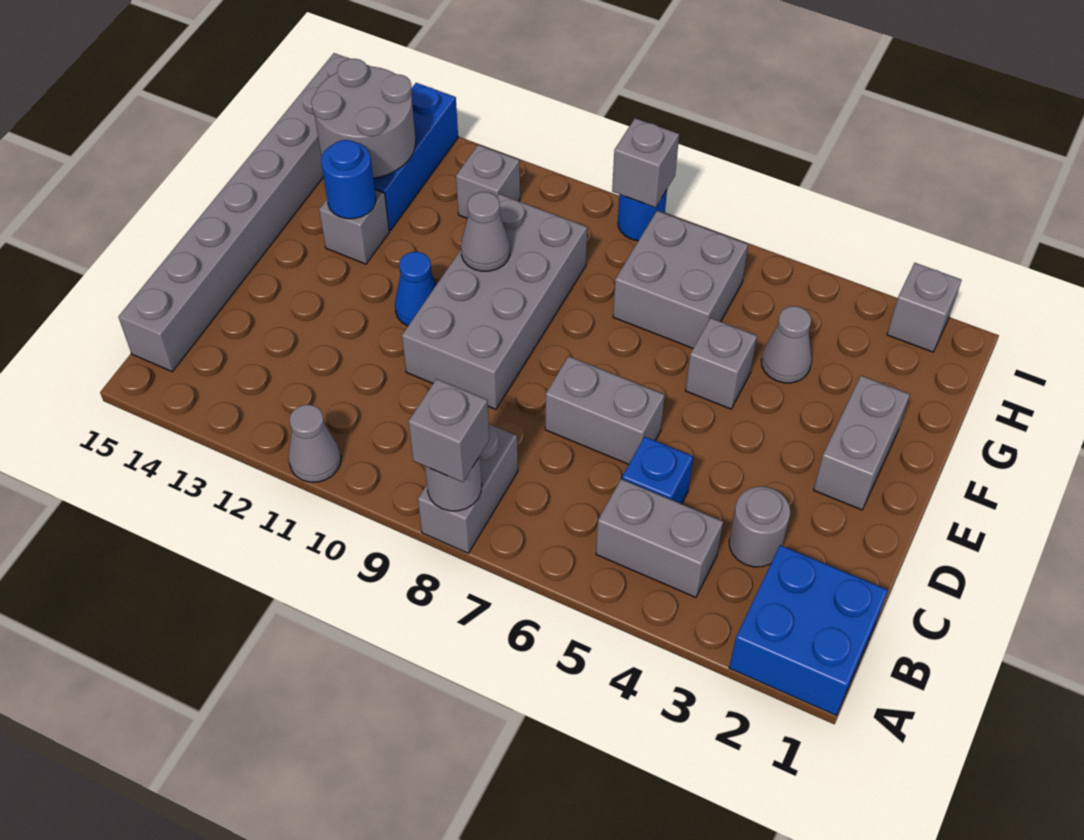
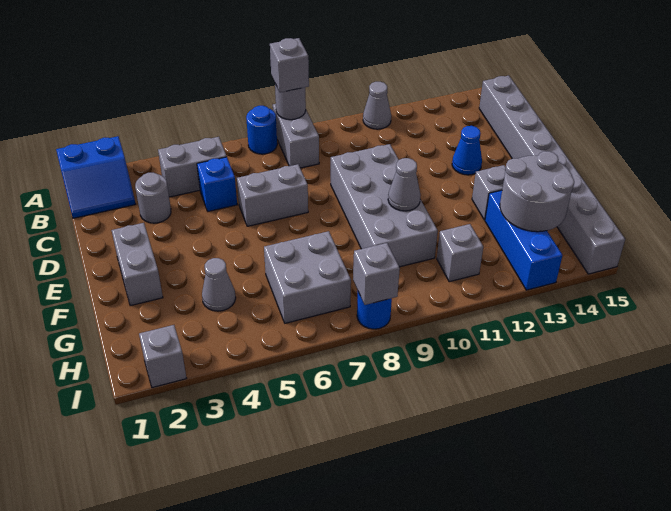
blue brick A1:B2 level 1 -> blue slope A1:B2 level 1 top A
blue cone E11 level 1 -> blue cone D13 level 1
grey brick F5 level 1 -> none
blue round brick F13 level 2 -> blue round brick A7 level 1

